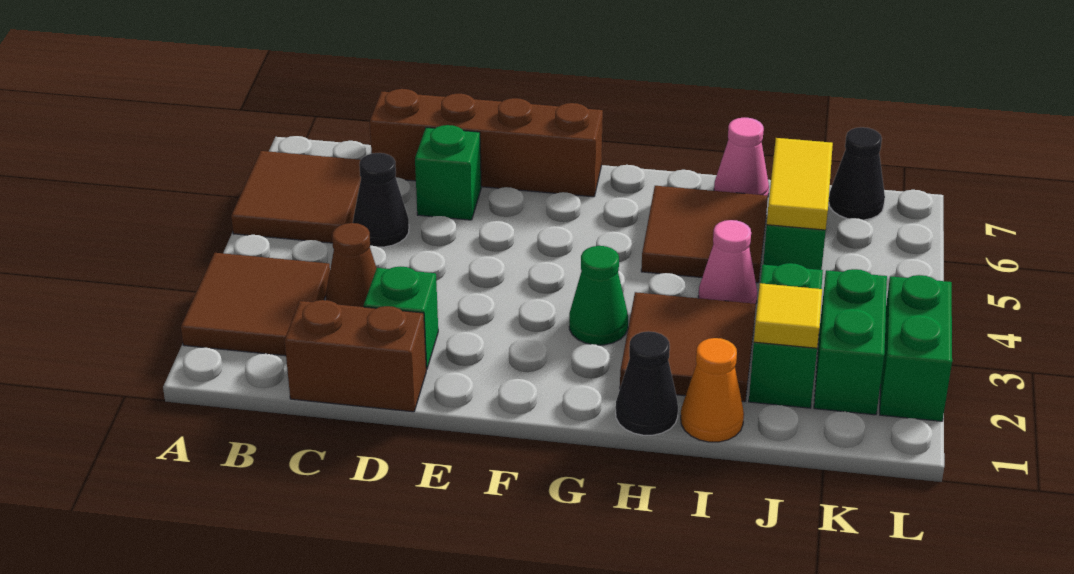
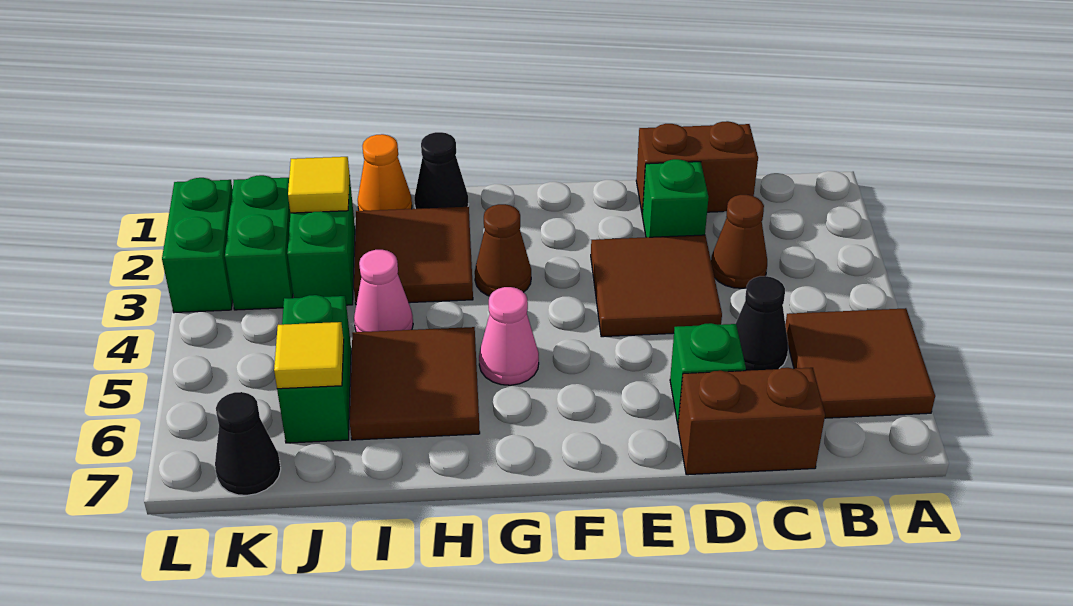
brown tile A2:B3 level 1 -> brown tile D3:E4 level 1
brown brick C7:F7 level 1 -> brown brick C7:D7 level 1
green cone G3 level 1 -> brown cone G3 level 1
pink cone I7 level 1 -> pink cone G5 level 1
yellow tile J5:J6 level 2 -> yellow tile J6 level 2

